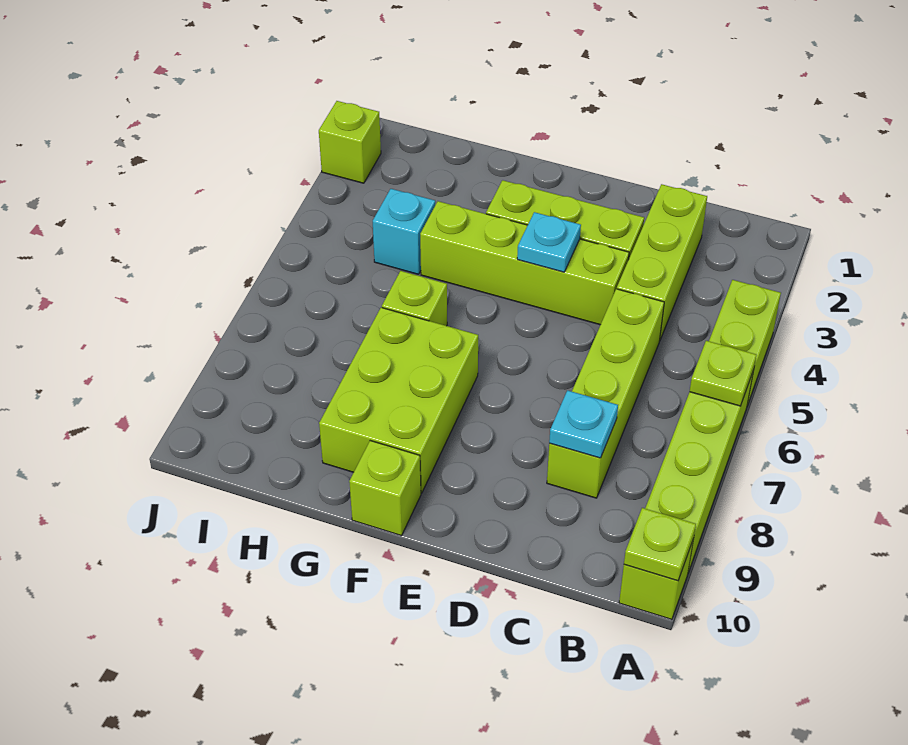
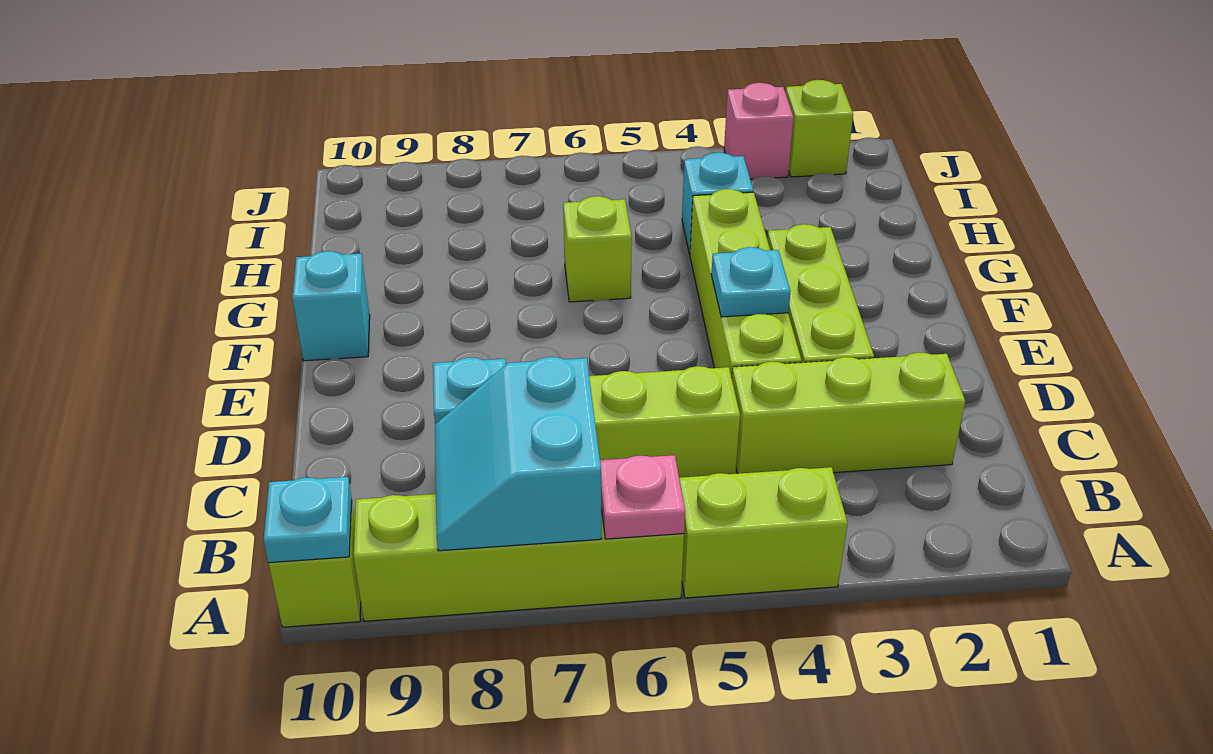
lime plate A6 level 2 -> pink plate A6 level 2
none -> cyan slope A7:B8 level 2 top 7
lime plate A10 level 2 -> cyan plate A10 level 2
lime brick F7:G9 level 1 -> none
lime brick F10 level 1 -> cyan brick F10 level 1
none -> pink brick J3 level 1

